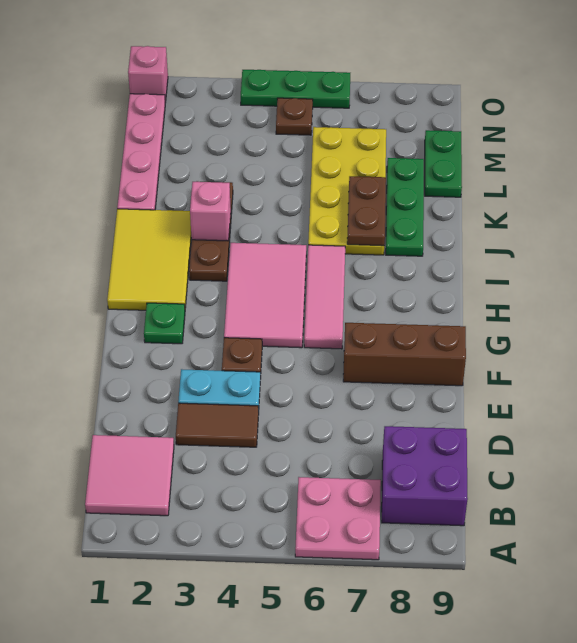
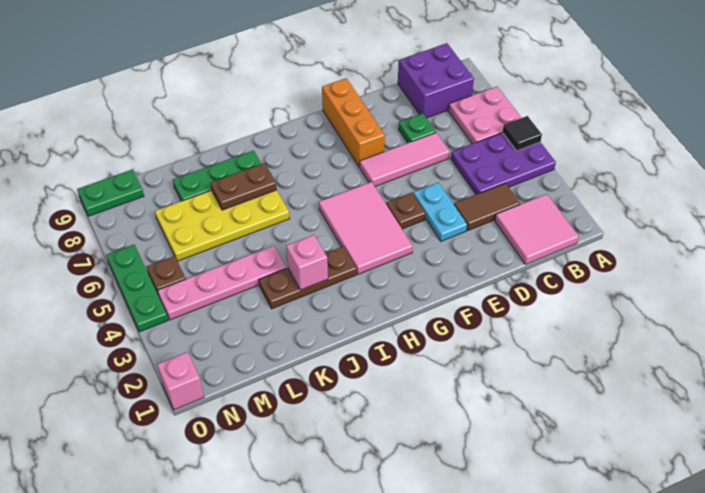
none -> purple plate A4:C5 level 1
none -> black tile A5 level 2
brown tile D3:D4 level 1 -> brown tile C3:D3 level 1
brown brick F7:F9 level 1 -> orange brick F7:F9 level 1
green plate G2 level 1 -> green plate D7 level 1
pink tile G4:I5 level 1 -> pink tile G3:H5 level 1
pink tile G6:I6 level 1 -> pink tile D6:F6 level 1
yellow tile H1:J2 level 1 -> none
pink plate K1:N1 level 1 -> pink plate K4:N4 level 1
green plate L9:M9 level 1 -> green plate N9:O9 level 1

